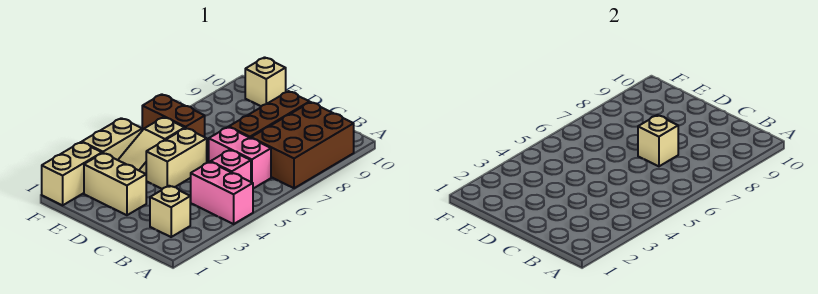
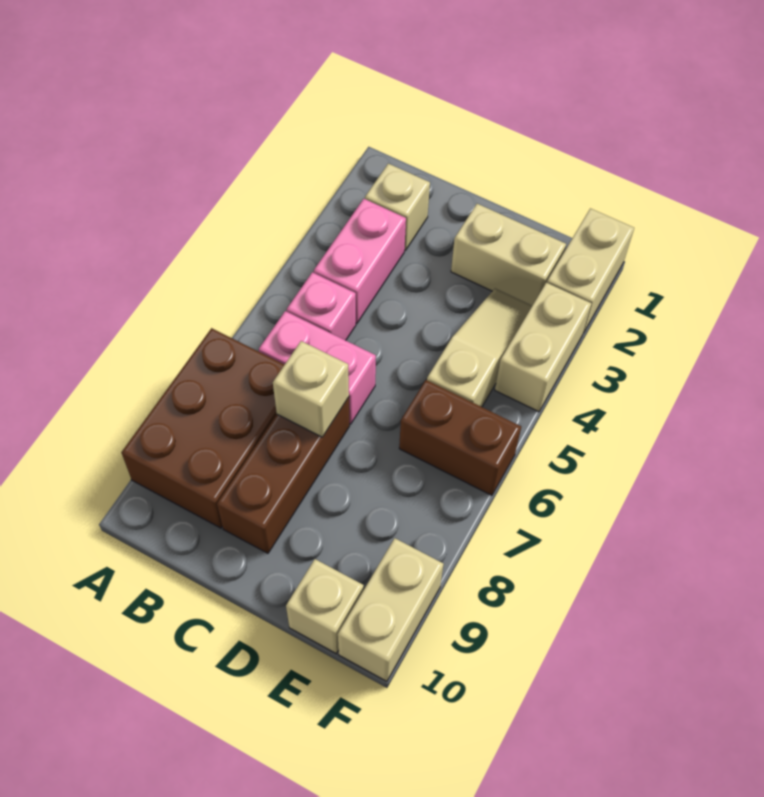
pink brick A4:B4 level 1 -> pink brick B3:B4 level 1
tan brick D4:D5 level 1 -> tan brick F9:F10 level 1

